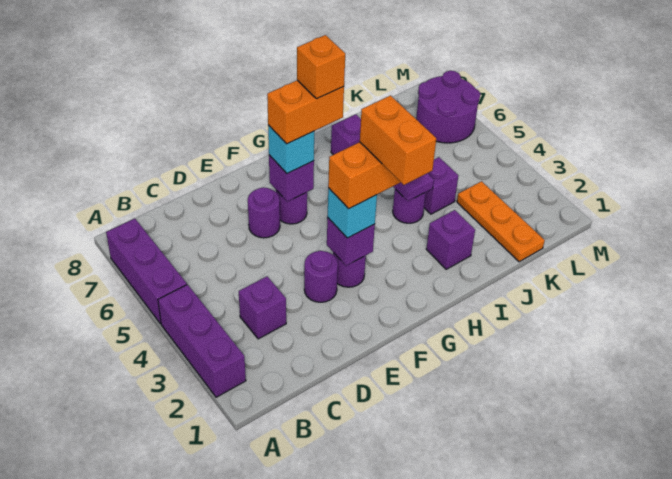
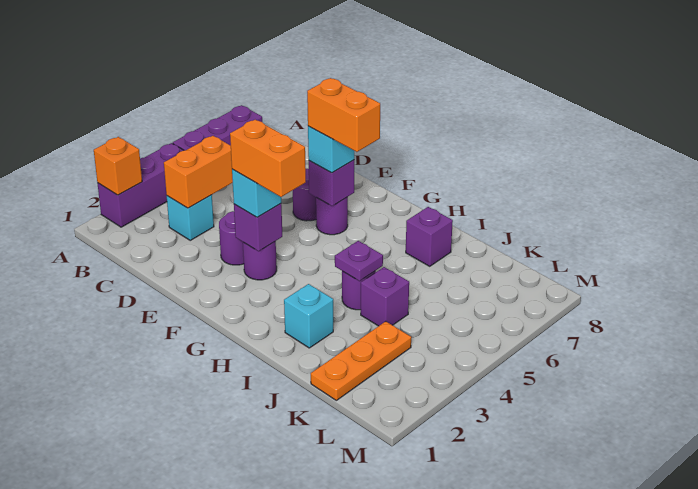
purple brick C3 level 1 -> cyan brick C3 level 1
orange brick G2:G3 level 5 -> orange brick C3:C4 level 2
orange brick G6 level 5 -> orange brick A2 level 2
purple brick I2 level 1 -> cyan brick I2 level 1
purple round brick L6:M7 level 1 -> none

